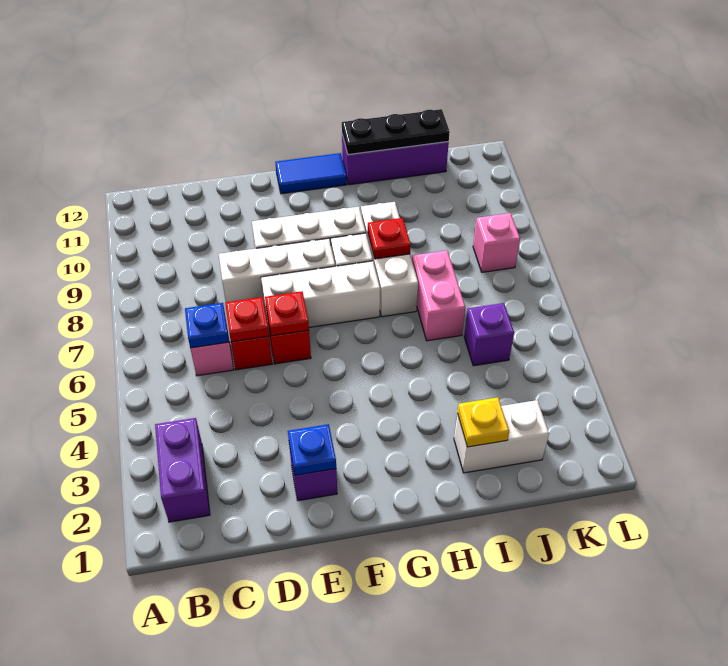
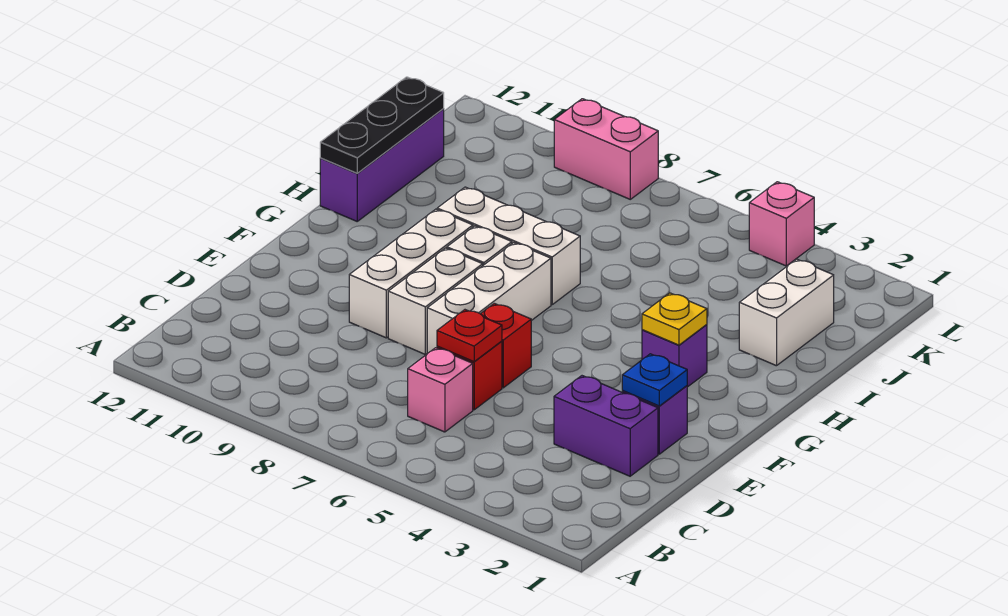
purple brick B2:B3 level 1 -> purple brick D2:D3 level 1
blue plate C6 level 2 -> none
white brick D8:F8 level 1 -> white brick E8:F8 level 1
red plate E6 level 2 -> none
blue tile F12:G12 level 1 -> none
red plate H8 level 2 -> none
yellow plate I2 level 2 -> yellow plate G3 level 2
pink brick I6:I7 level 1 -> pink brick L8:L9 level 1
purple brick J5 level 1 -> purple brick G3 level 1
pink brick K8 level 1 -> pink brick L4 level 1

